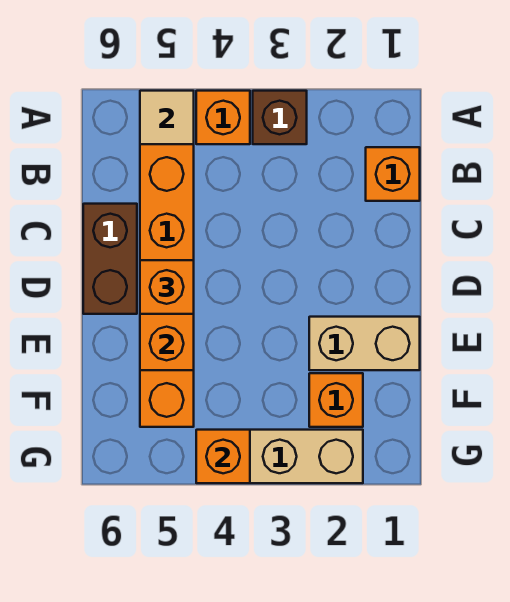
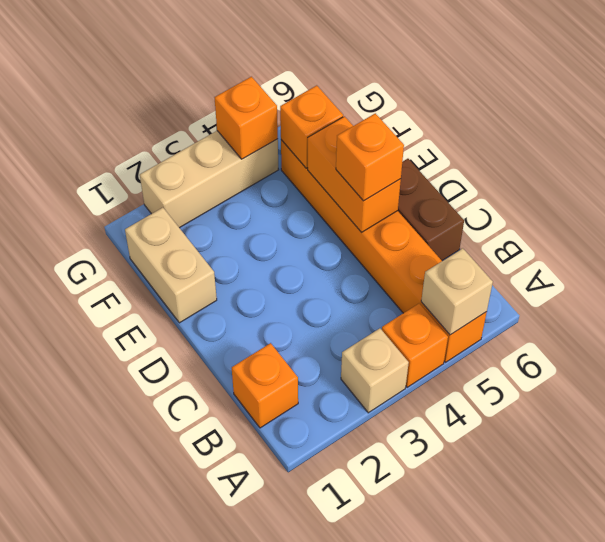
brown brick A3 level 1 -> tan brick A3 level 1
tan tile A5 level 2 -> tan brick A5 level 2
tan brick E1:E2 level 1 -> tan brick E1:F1 level 1
orange brick F2 level 1 -> orange brick F5 level 2

